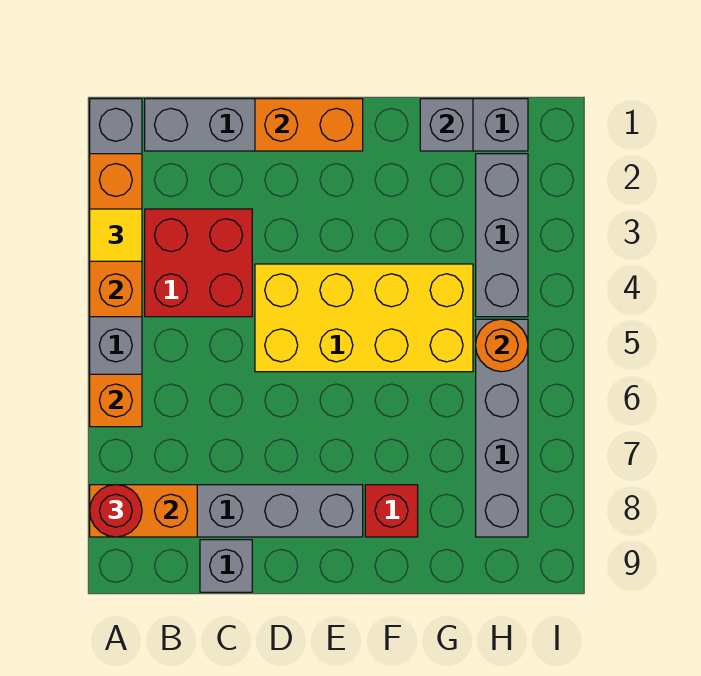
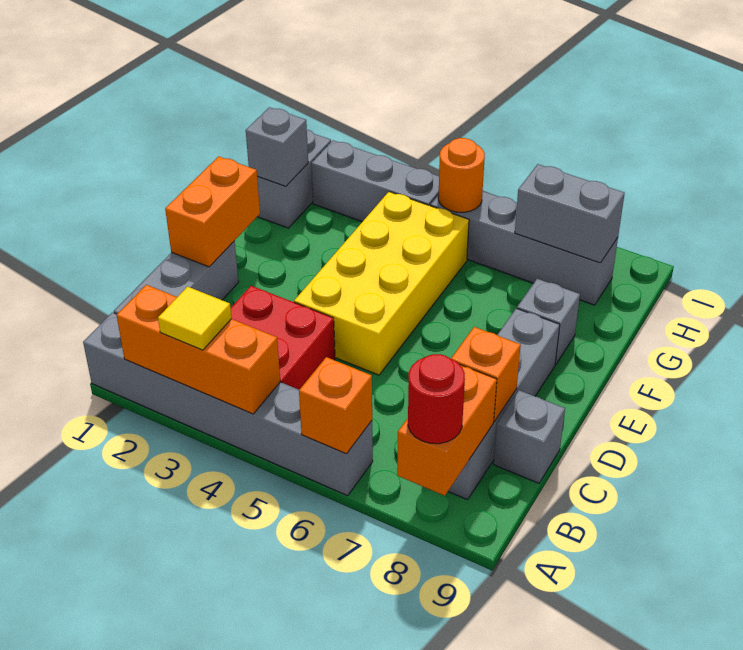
none -> orange brick C8 level 2
red brick F8 level 1 -> grey brick F8 level 1
none -> grey brick H7:H8 level 2

